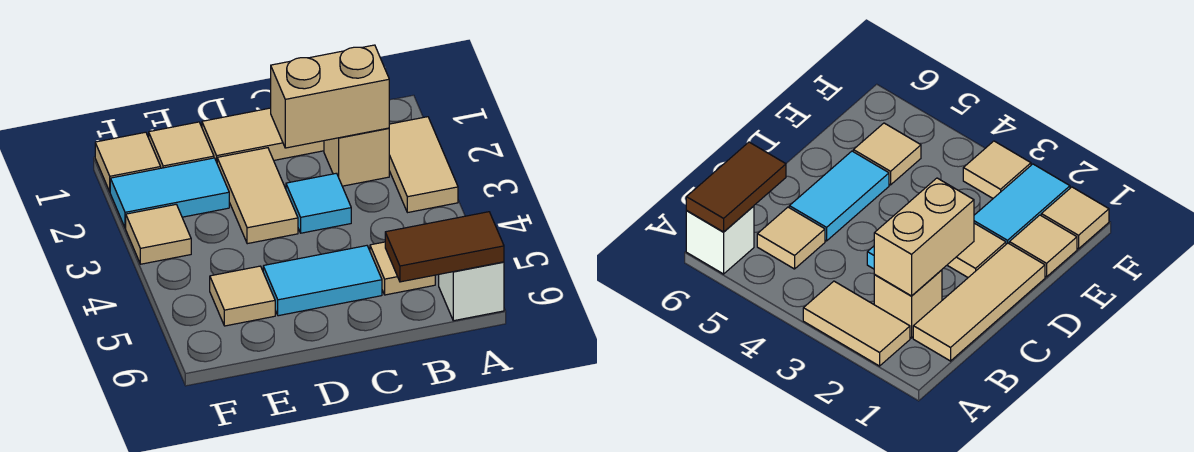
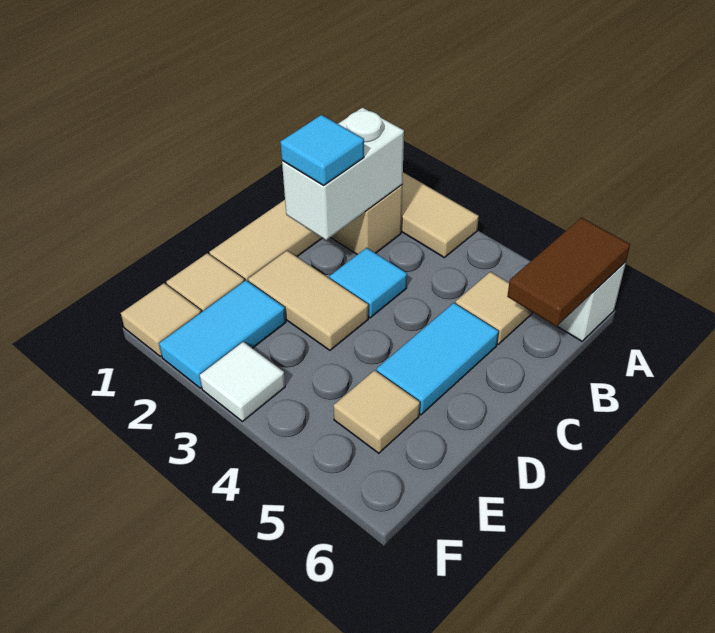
tan brick B2:C2 level 2 -> white brick B2:C2 level 2
none -> cyan tile C2 level 3
tan tile F3 level 1 -> white tile F3 level 1

